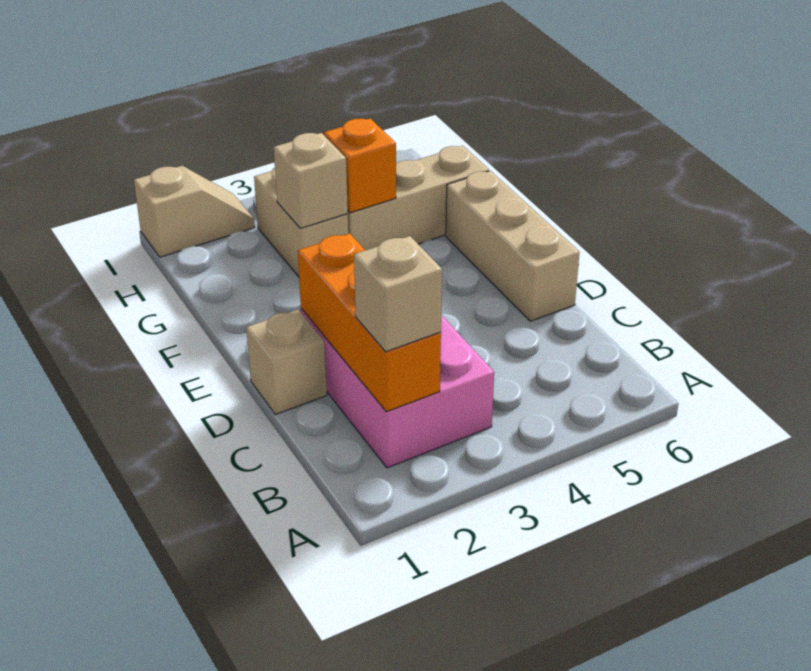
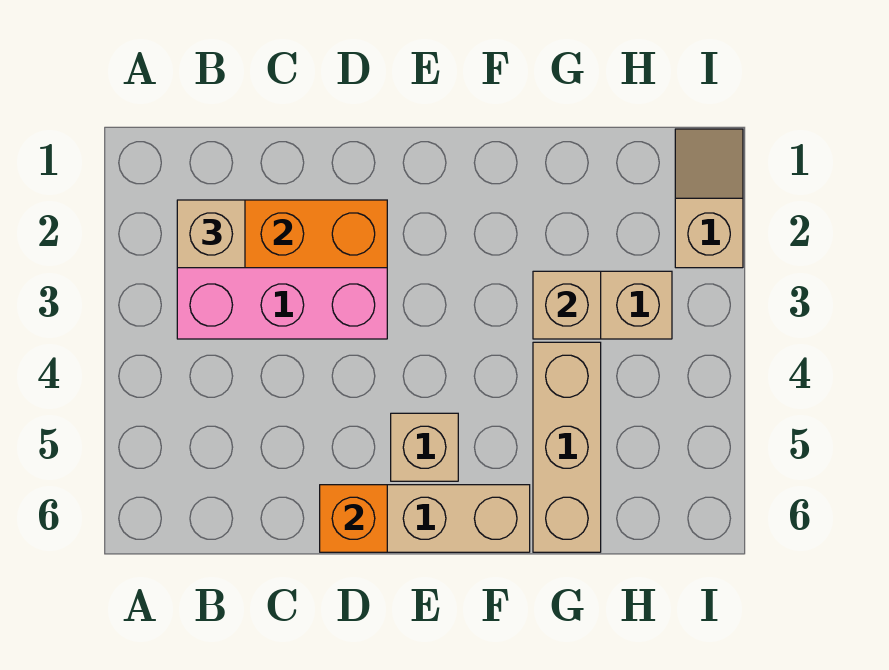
tan brick D1 level 1 -> tan brick E5 level 1
orange brick G4 level 2 -> orange brick D6 level 2
tan slope I1:I2 level 1 top 1 -> tan slope I1:I2 level 1 top 2

